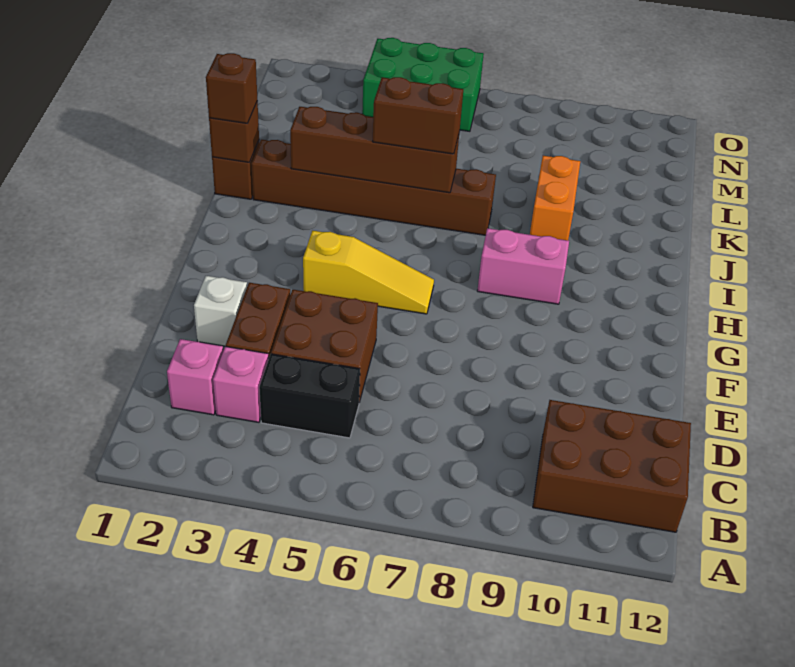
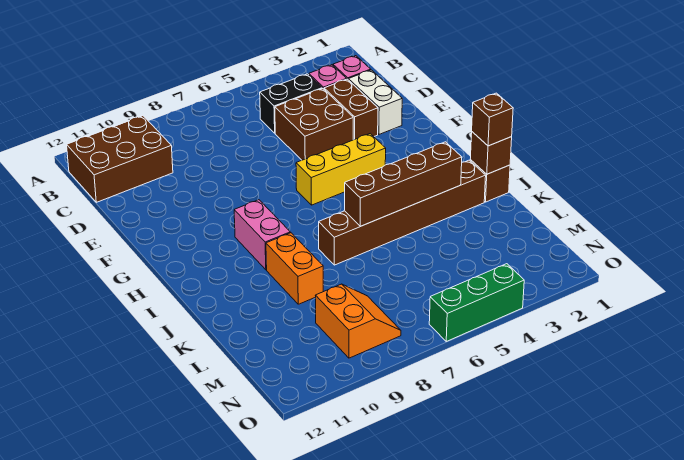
white brick E2 level 1 -> white brick D2:E2 level 1
yellow slope G4:G6 level 1 top 4 -> yellow brick G4:G6 level 1
pink brick H8:H9 level 1 -> pink brick H9:I9 level 1
brown brick J5:J6 level 3 -> none
none -> orange slope M8:N9 level 1 top 9
green brick N4:O6 level 1 -> green brick O4:O6 level 1

